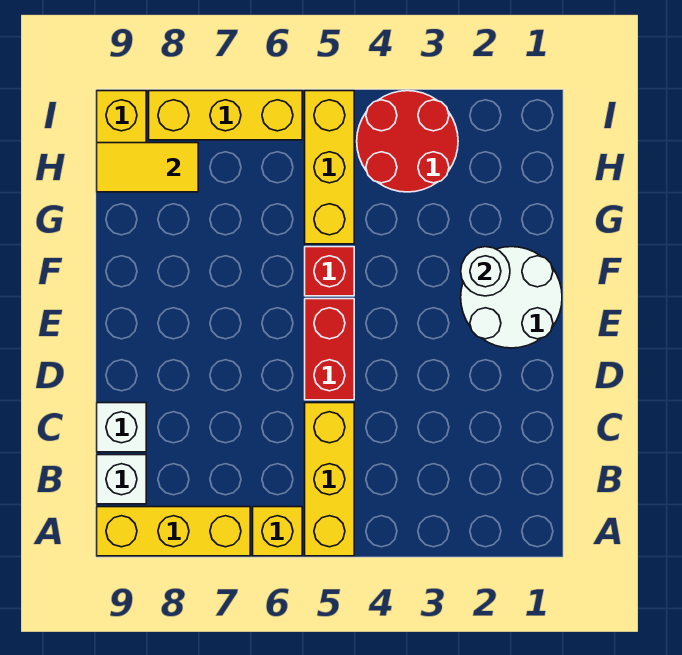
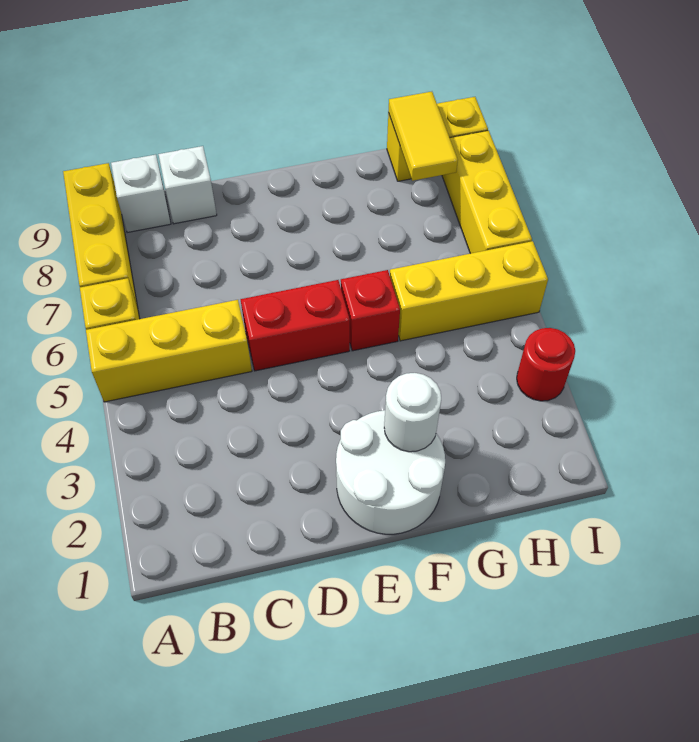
red round brick H3:I4 level 1 -> red round brick I3 level 1

